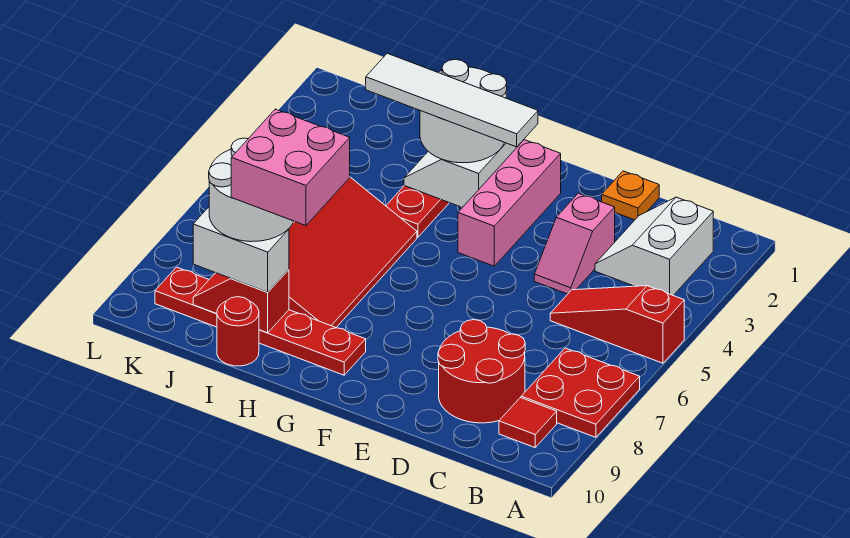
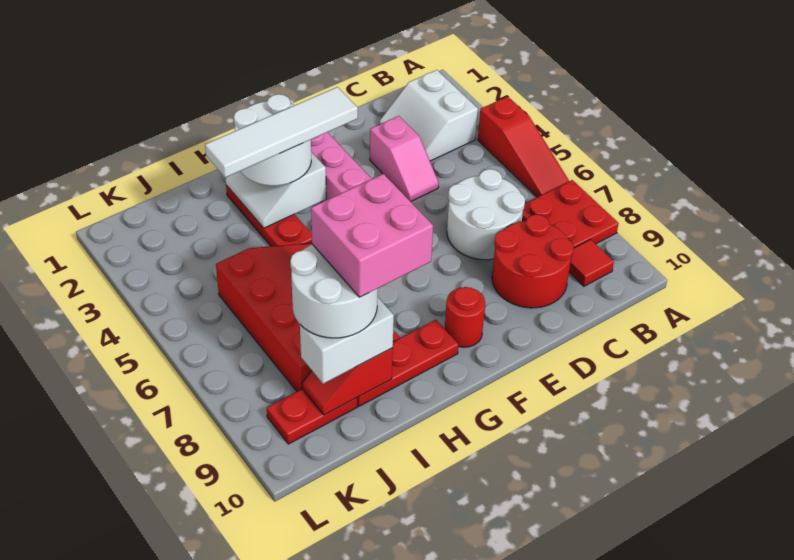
red slope A5:C5 level 1 top A -> red slope A4:A6 level 1 top 4
none -> white round brick C6:D7 level 1
orange plate D1 level 1 -> none
red round brick I10 level 1 -> red round brick F9 level 1

